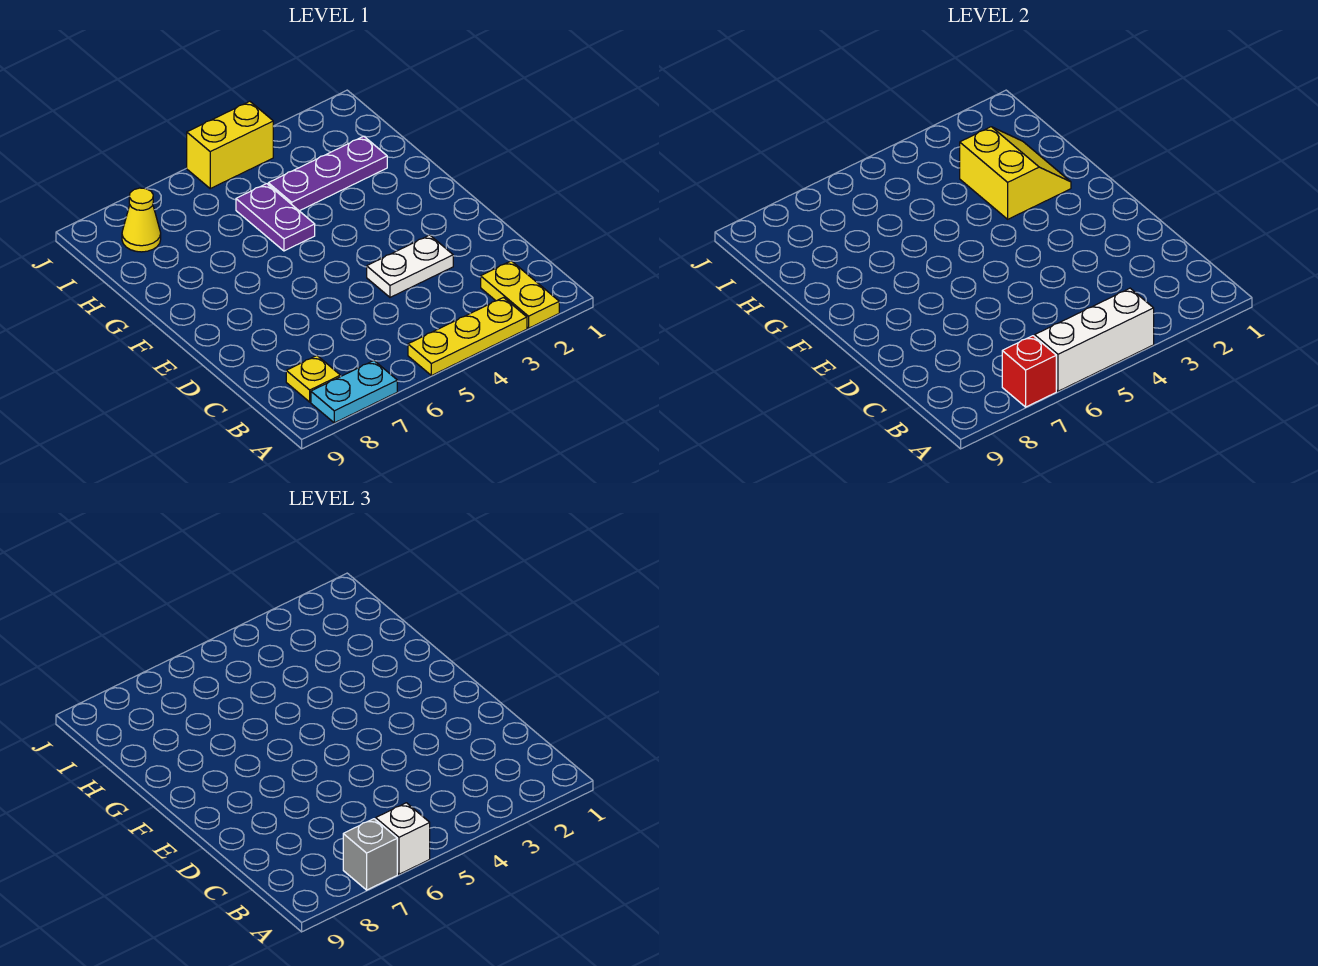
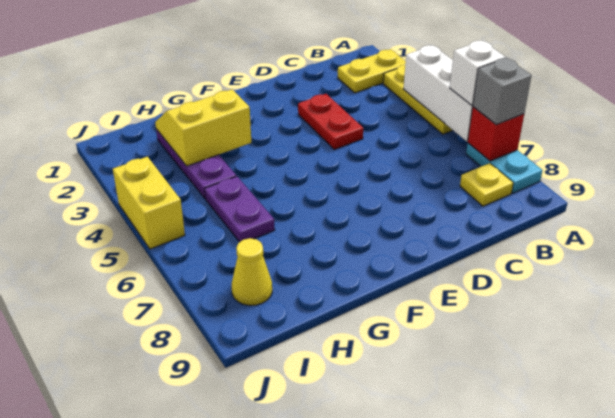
white plate D3:D4 level 1 -> red plate D3:D4 level 1
purple plate G5:H5 level 1 -> purple plate H5:H6 level 1

